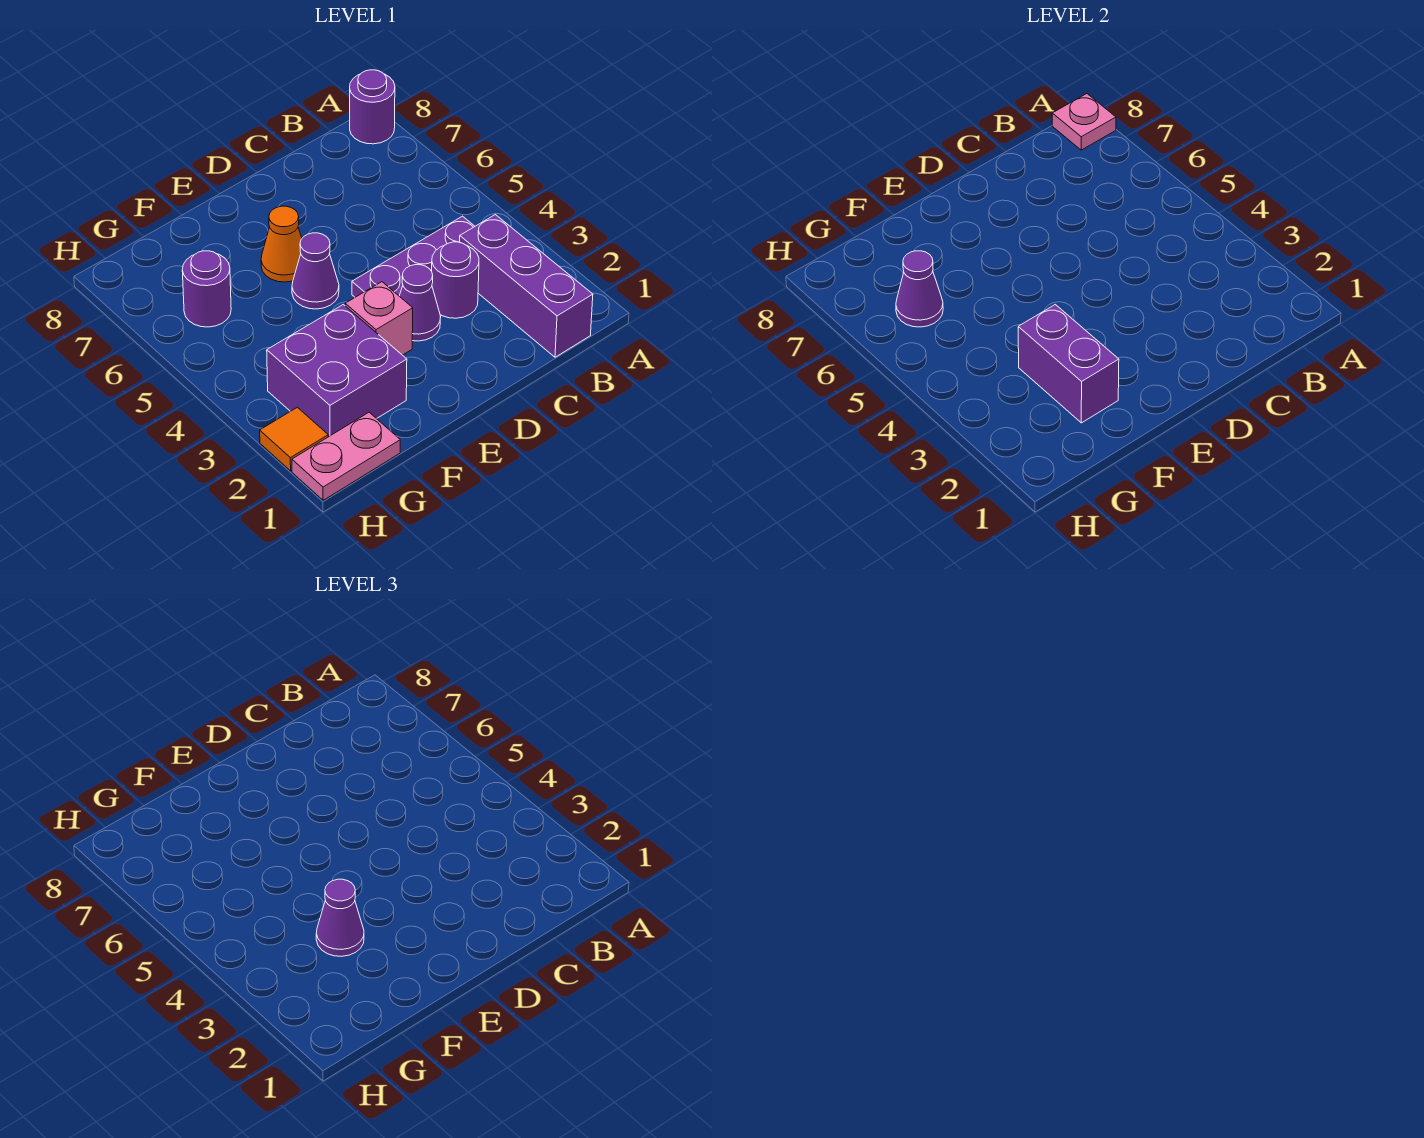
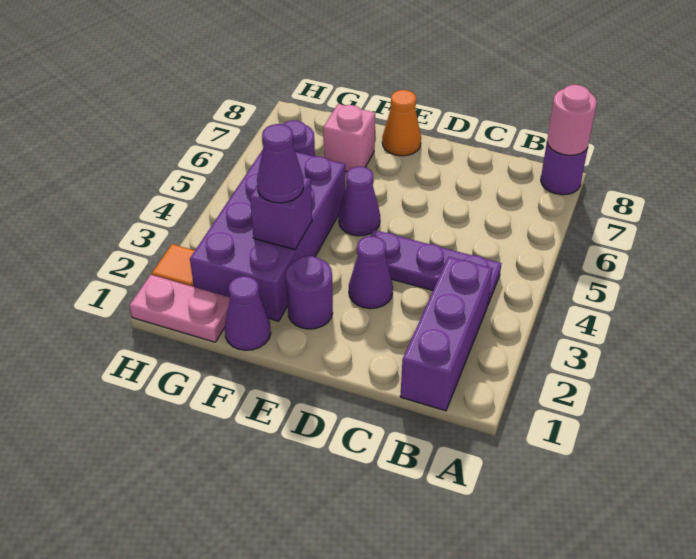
pink plate A8 level 2 -> pink round brick A8 level 2
purple round brick C3 level 1 -> purple round brick E2 level 1
pink brick E3 level 1 -> pink brick F7 level 1
orange cone E6 level 1 -> orange cone E8 level 1
purple brick F2:G3 level 1 -> purple brick F2:G5 level 1
purple brick F2:F3 level 2 -> purple brick F3 level 2
purple cone G6 level 2 -> purple cone F1 level 1

